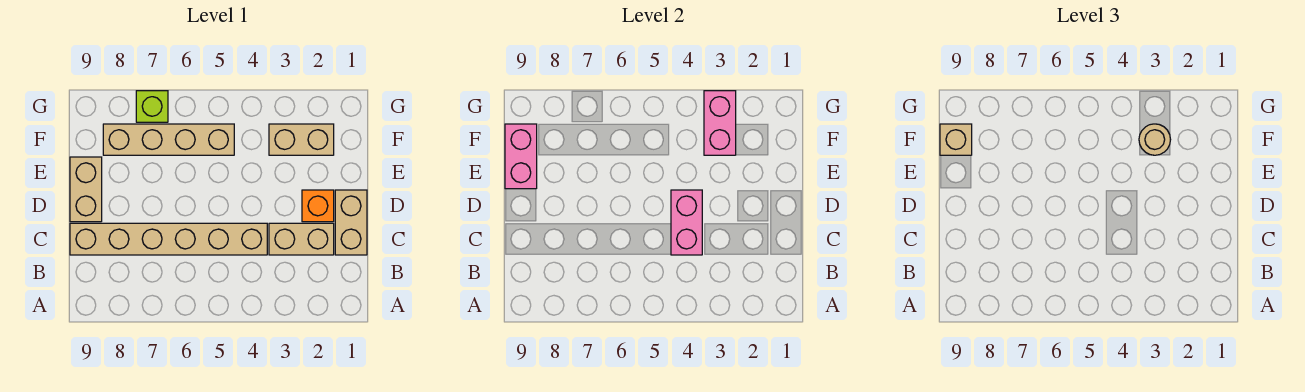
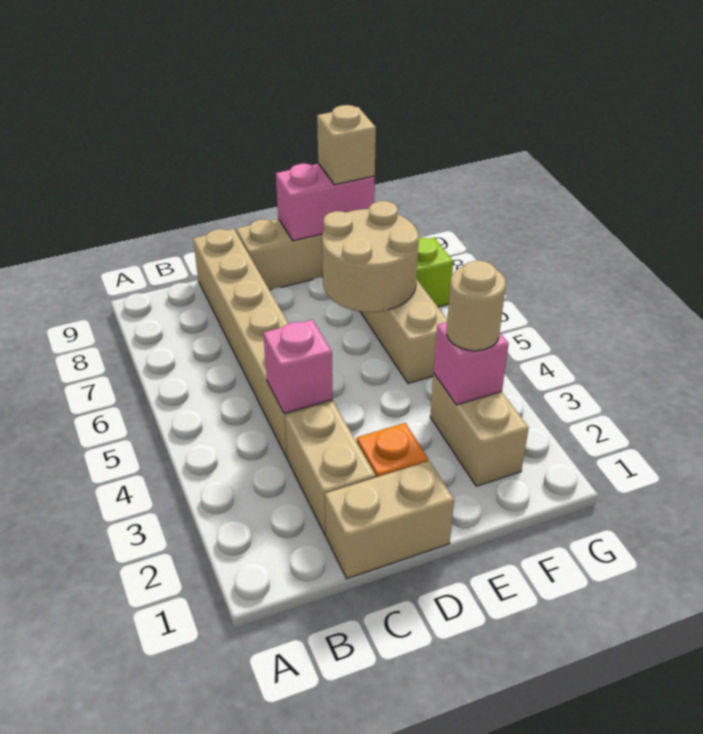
pink brick C4:D4 level 2 -> pink brick C4 level 2
none -> tan round brick E6:F7 level 2
pink brick F3:G3 level 2 -> pink brick F3 level 2

